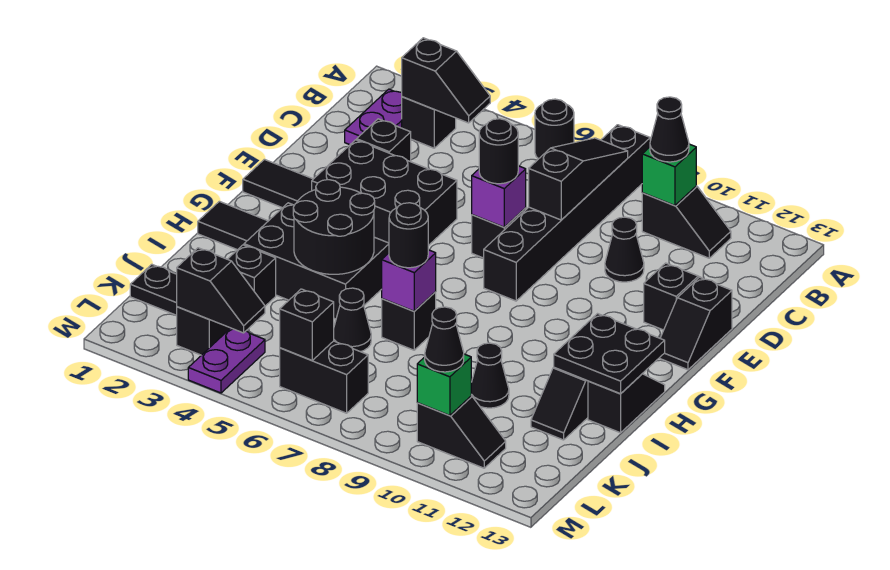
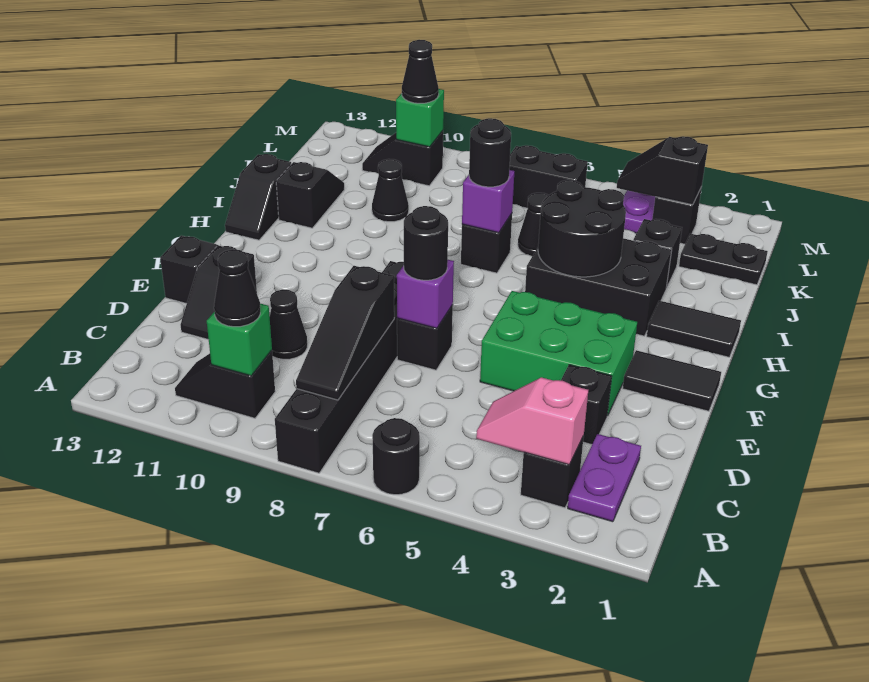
black slope B3:B4 level 2 top 3 -> pink slope B3:B4 level 2 top 3
black brick E3:F5 level 1 -> green brick E3:F5 level 1
black plate H12:I13 level 2 -> none
black brick L6 level 2 -> none

